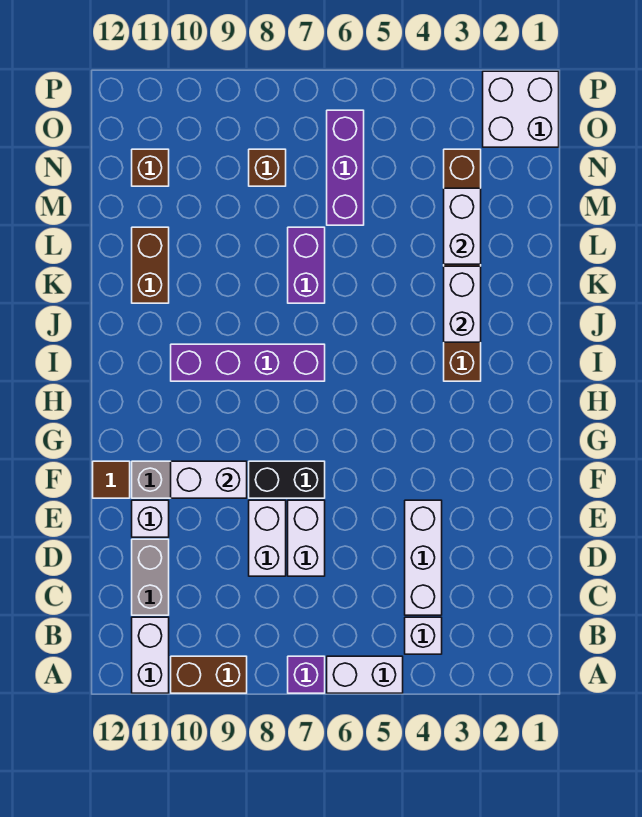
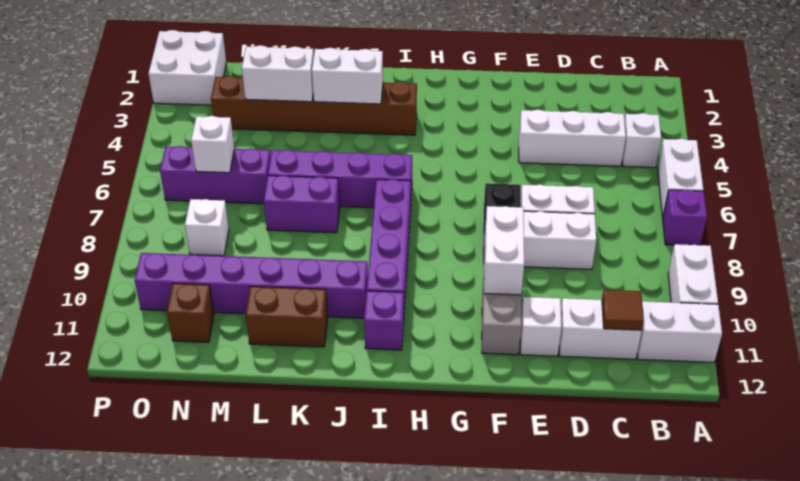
brown brick A9:A10 level 1 -> white brick A9:A10 level 1
grey brick C11:D11 level 1 -> white brick C11:D11 level 1
brown tile F12 level 1 -> brown tile C11 level 2
none -> purple brick I6:L6 level 1
none -> purple brick I11 level 1
none -> purple brick J10:O10 level 1
none -> white brick N6 level 2
brown brick N8 level 1 -> white brick N8 level 1

